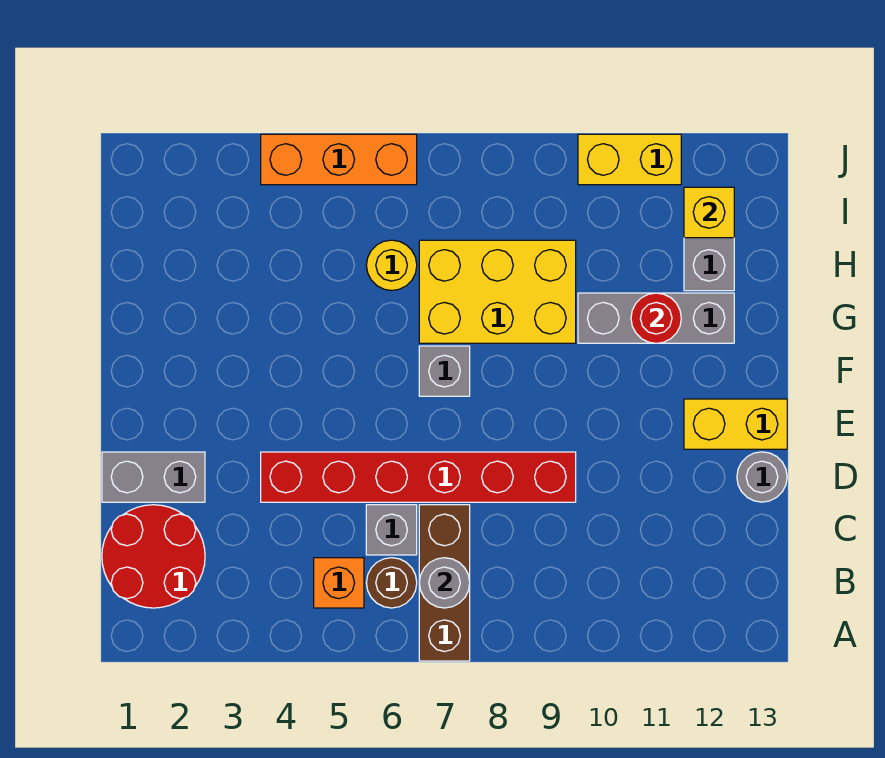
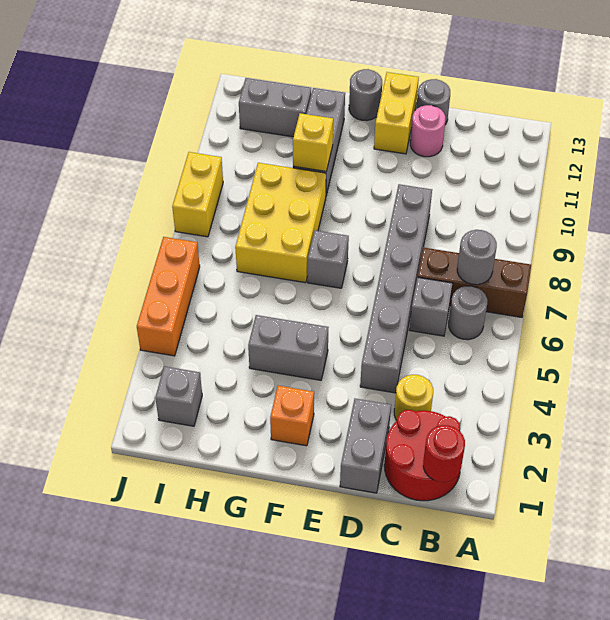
orange brick B5 level 1 -> orange brick F2 level 1
brown round brick B6 level 1 -> grey round brick B6 level 1
red brick D4:D9 level 1 -> grey brick D4:D9 level 1
none -> pink round brick D12 level 1
none -> grey brick F4:G4 level 1
none -> grey round brick F13 level 1
red round brick G11 level 2 -> red round brick B1 level 2
yellow round brick H6 level 1 -> yellow round brick C3 level 1
none -> grey brick I2 level 1
yellow brick I12 level 2 -> yellow brick G10 level 2
yellow brick J10:J11 level 1 -> yellow brick J8:J9 level 1

